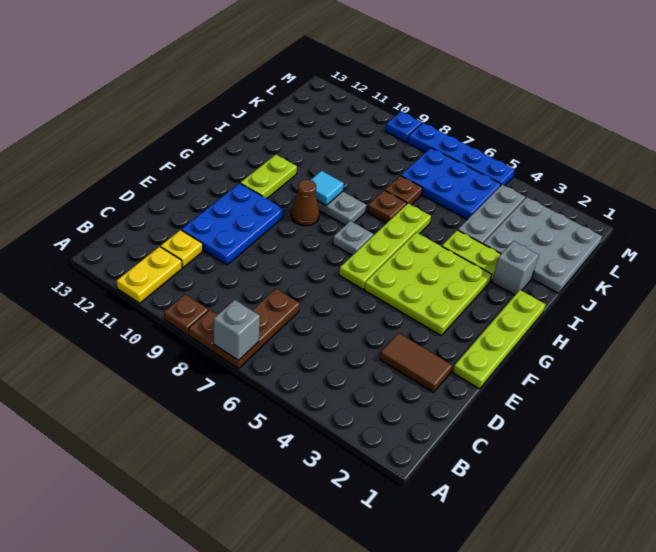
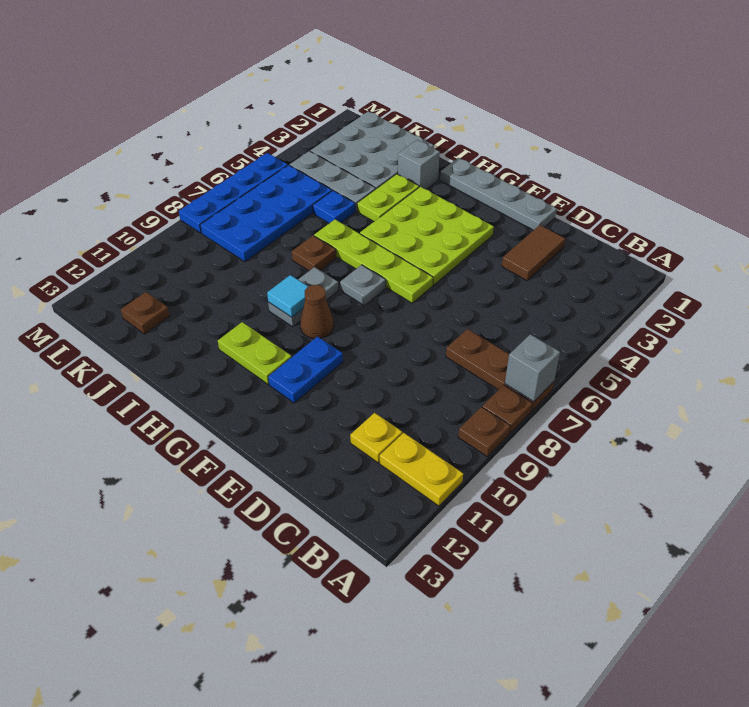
blue plate D10:F11 level 1 -> blue plate F10:F11 level 1
lime plate E1:H1 level 1 -> grey plate E1:H1 level 1
brown plate J7 level 1 -> brown plate K12 level 1
blue plate K5:L7 level 1 -> blue plate K5:L8 level 1
blue plate M9 level 1 -> blue plate J5 level 1

